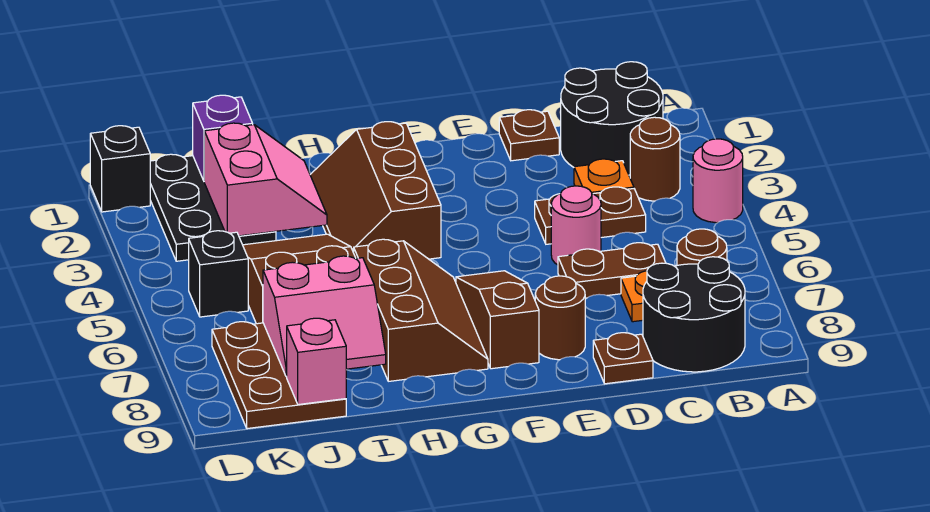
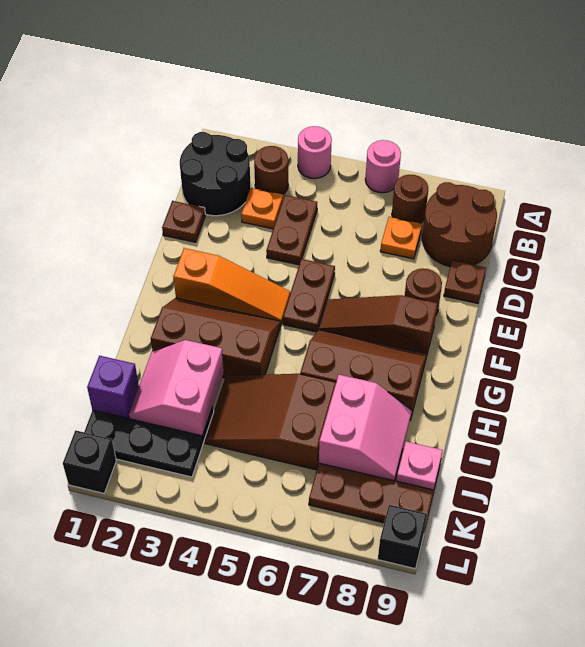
black round brick B8:C9 level 1 -> brown round brick B8:C9 level 1
brown plate C6:D6 level 1 -> brown plate E5:F5 level 1
pink round brick D5 level 1 -> pink round brick A6 level 1
none -> orange slope F2:F4 level 1 top 2
brown slope G2:H4 level 1 top G -> brown slope G2:H4 level 1 top H
pink slope I2:J3 level 2 top J -> pink slope I2:J3 level 2 top 3
pink brick J9 level 2 -> pink plate J9 level 2
black brick K5 level 1 -> black brick L9 level 1

